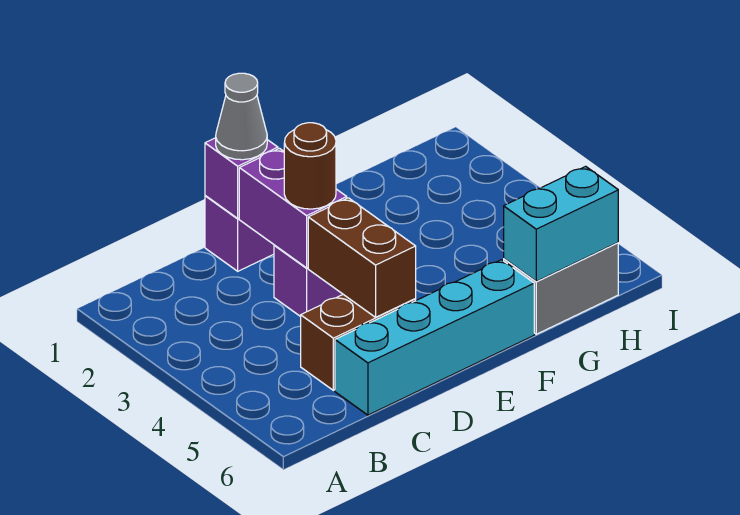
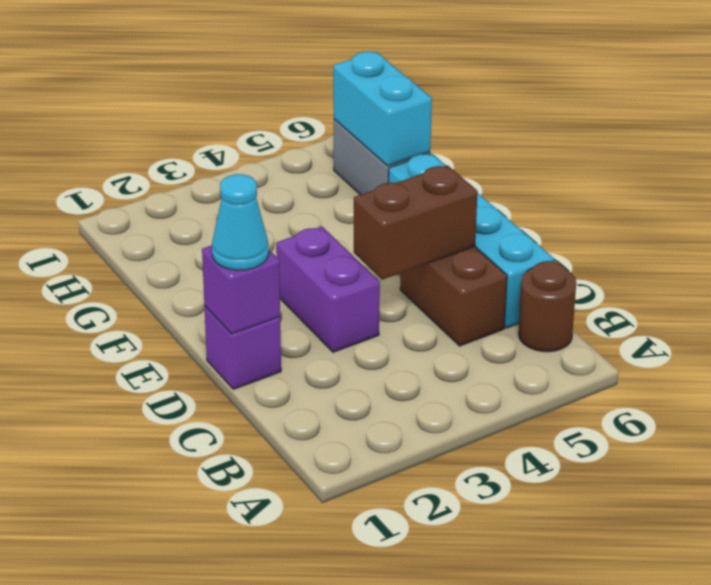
grey cone D1 level 3 -> cyan cone D1 level 3
purple brick D2:D3 level 2 -> none
brown round brick D3 level 3 -> brown round brick B6 level 1

